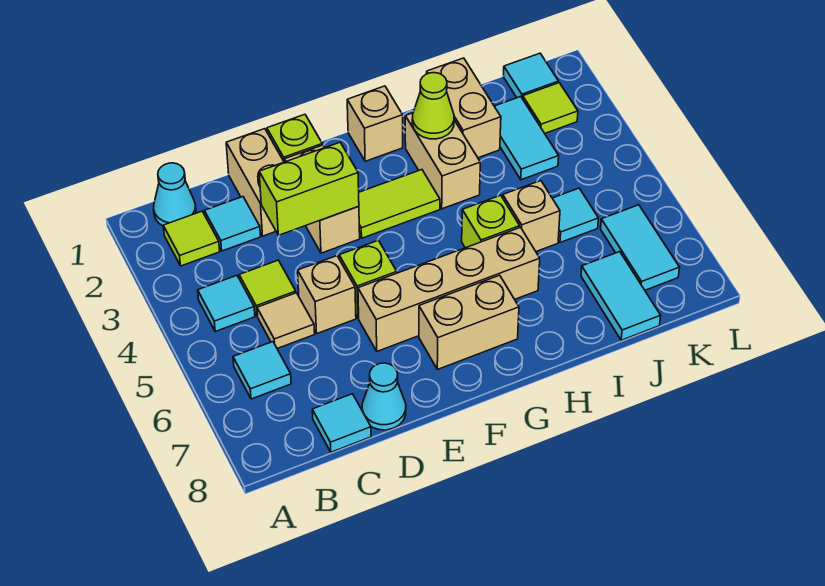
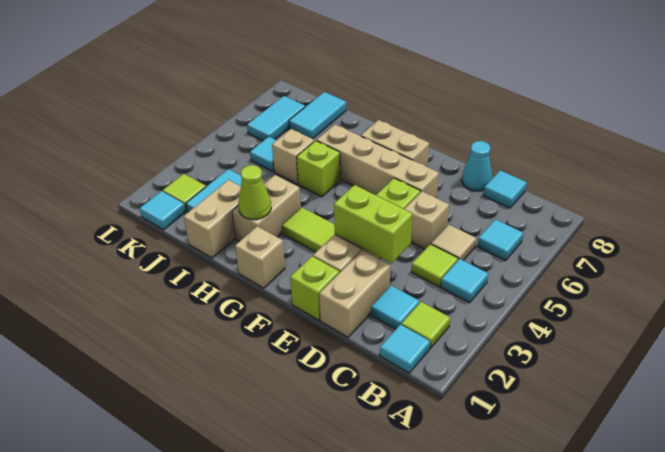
cyan cone B1 level 1 -> cyan tile B1 level 1

